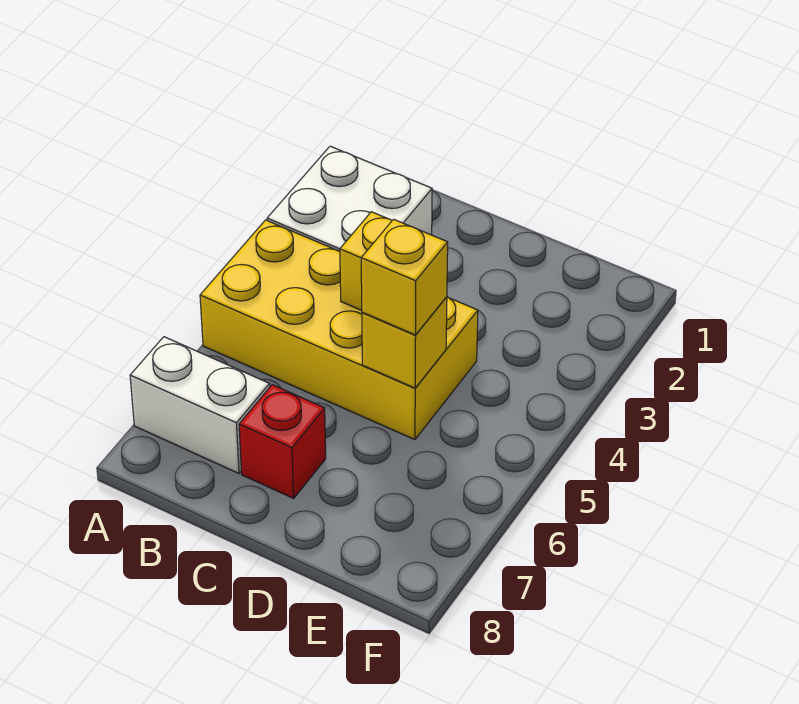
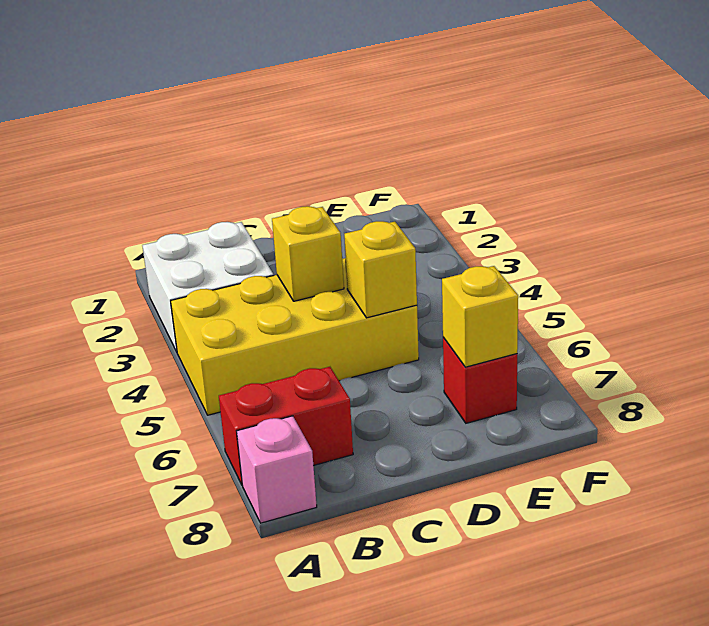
white brick A7:B7 level 1 -> red brick A7:B7 level 1
none -> pink brick A8 level 1
red brick C7 level 1 -> red brick E7 level 1
yellow brick D5 level 3 -> yellow brick E7 level 2

